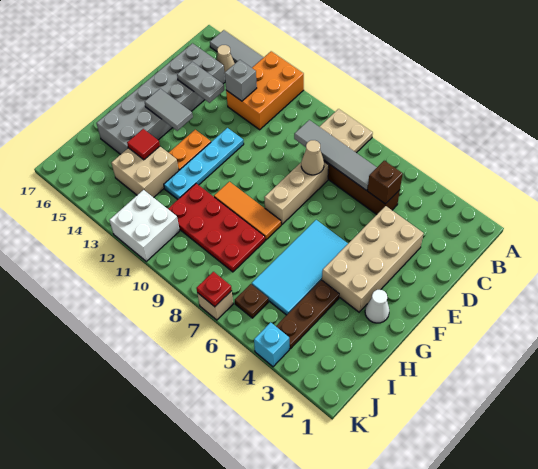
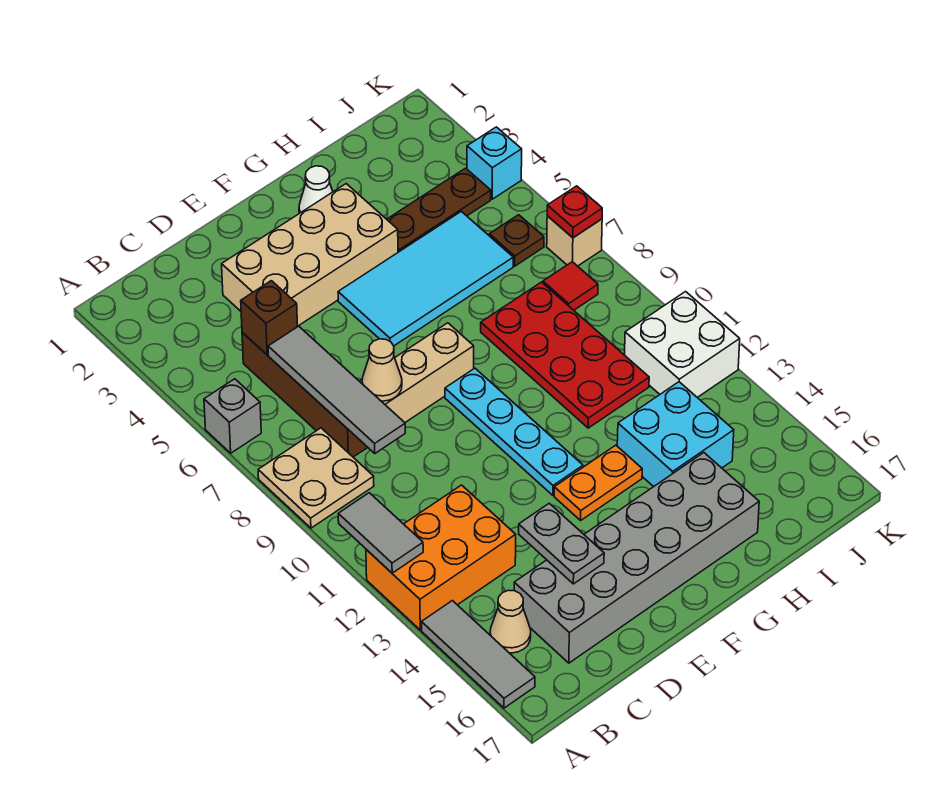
grey brick C13 level 2 -> grey brick A6 level 1
cyan plate E12:H12 level 1 -> cyan plate F9:F12 level 1
grey tile F14:F15 level 2 -> grey tile A11:A12 level 2
orange tile G8:G10 level 1 -> none
tan brick H13:I14 level 1 -> cyan brick H13:I14 level 1
red tile H14 level 2 -> red tile J8 level 1

